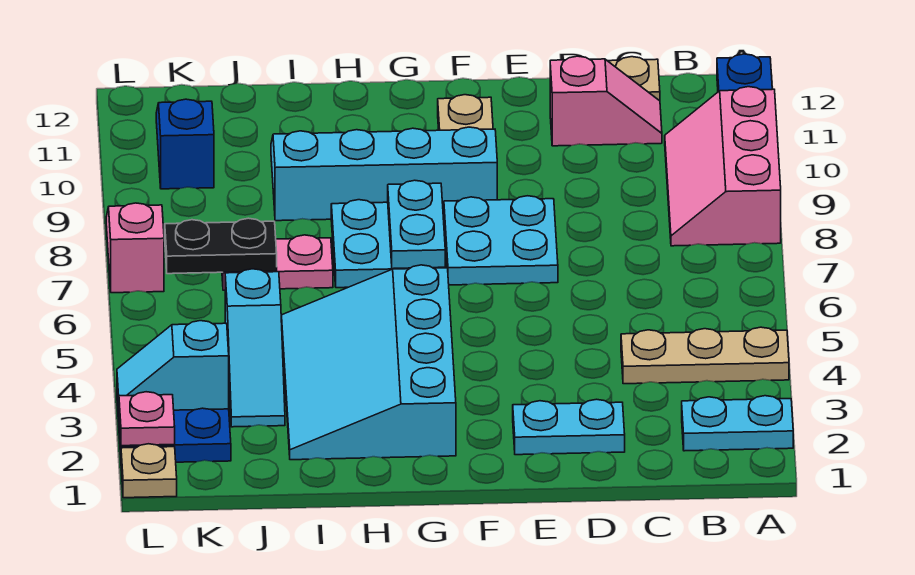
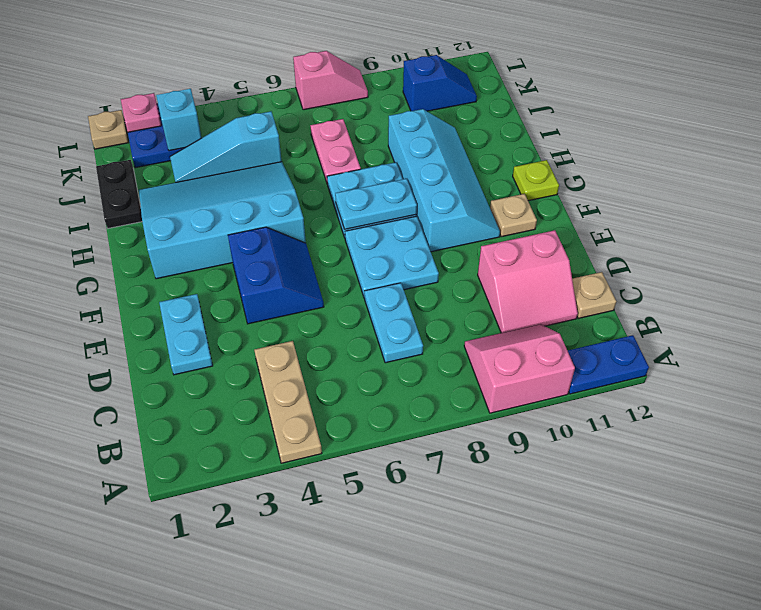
cyan plate A2:B2 level 1 -> cyan plate C7:D7 level 1
pink slope A8:B10 level 1 top A -> pink slope A9:B10 level 1 top A
pink slope C11:D11 level 1 top D -> pink slope C10:D11 level 1 top D
none -> blue slope E4:F5 level 1 top 4
none -> lime plate G12 level 1
black plate J7:K7 level 2 -> black plate I1:J1 level 1

